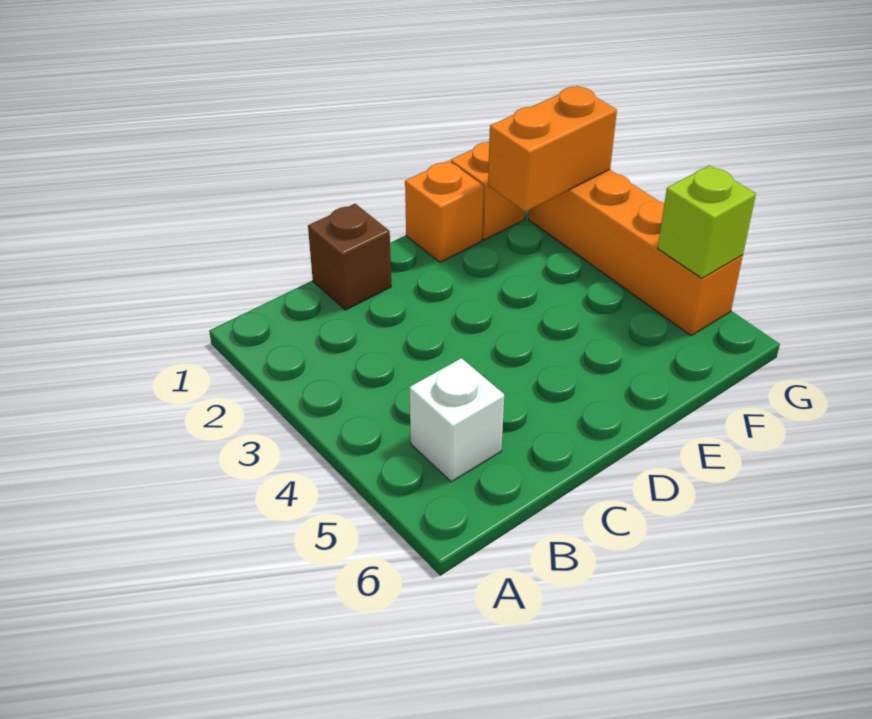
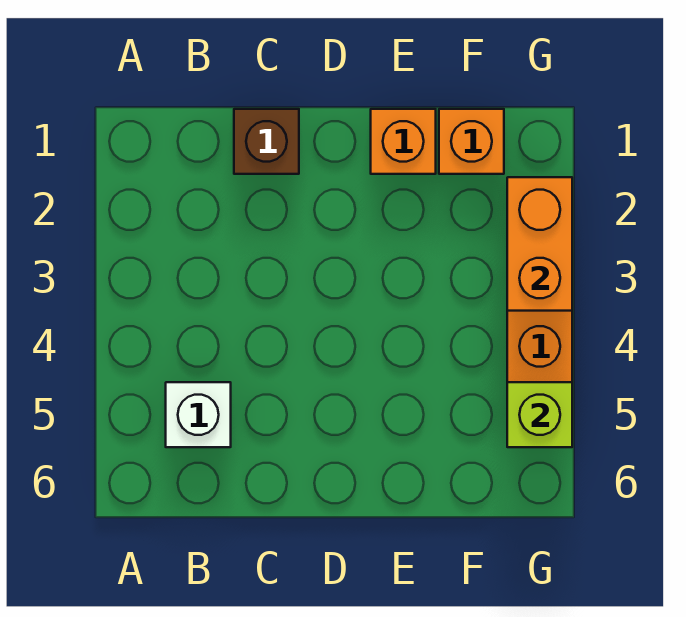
orange brick F2:G2 level 2 -> orange brick G2:G3 level 2

